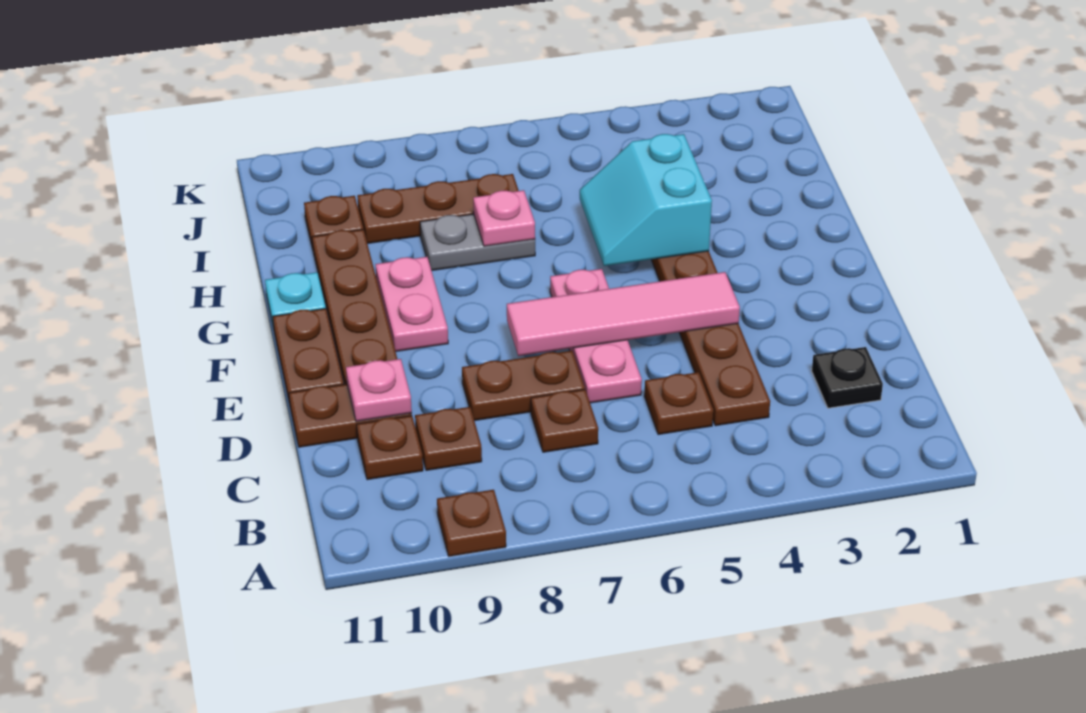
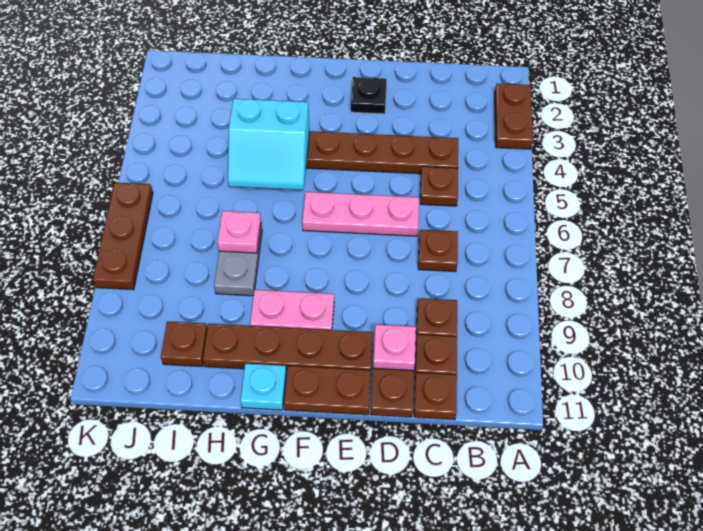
brown plate A9 level 1 -> brown plate C11 level 1
black plate C2 level 1 -> black plate E2 level 1
brown plate D7:D8 level 1 -> brown plate A2:A3 level 1
pink tile E4:E7 level 2 -> none
brown plate I7:I9 level 1 -> brown plate K6:K8 level 1

